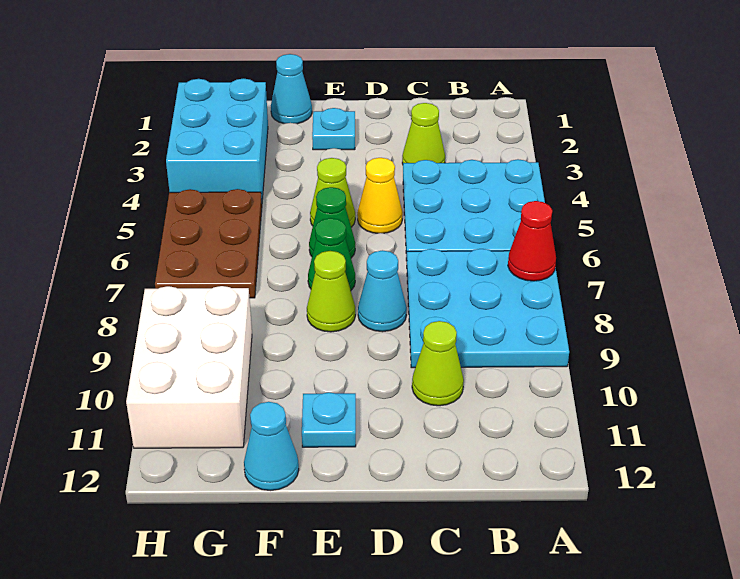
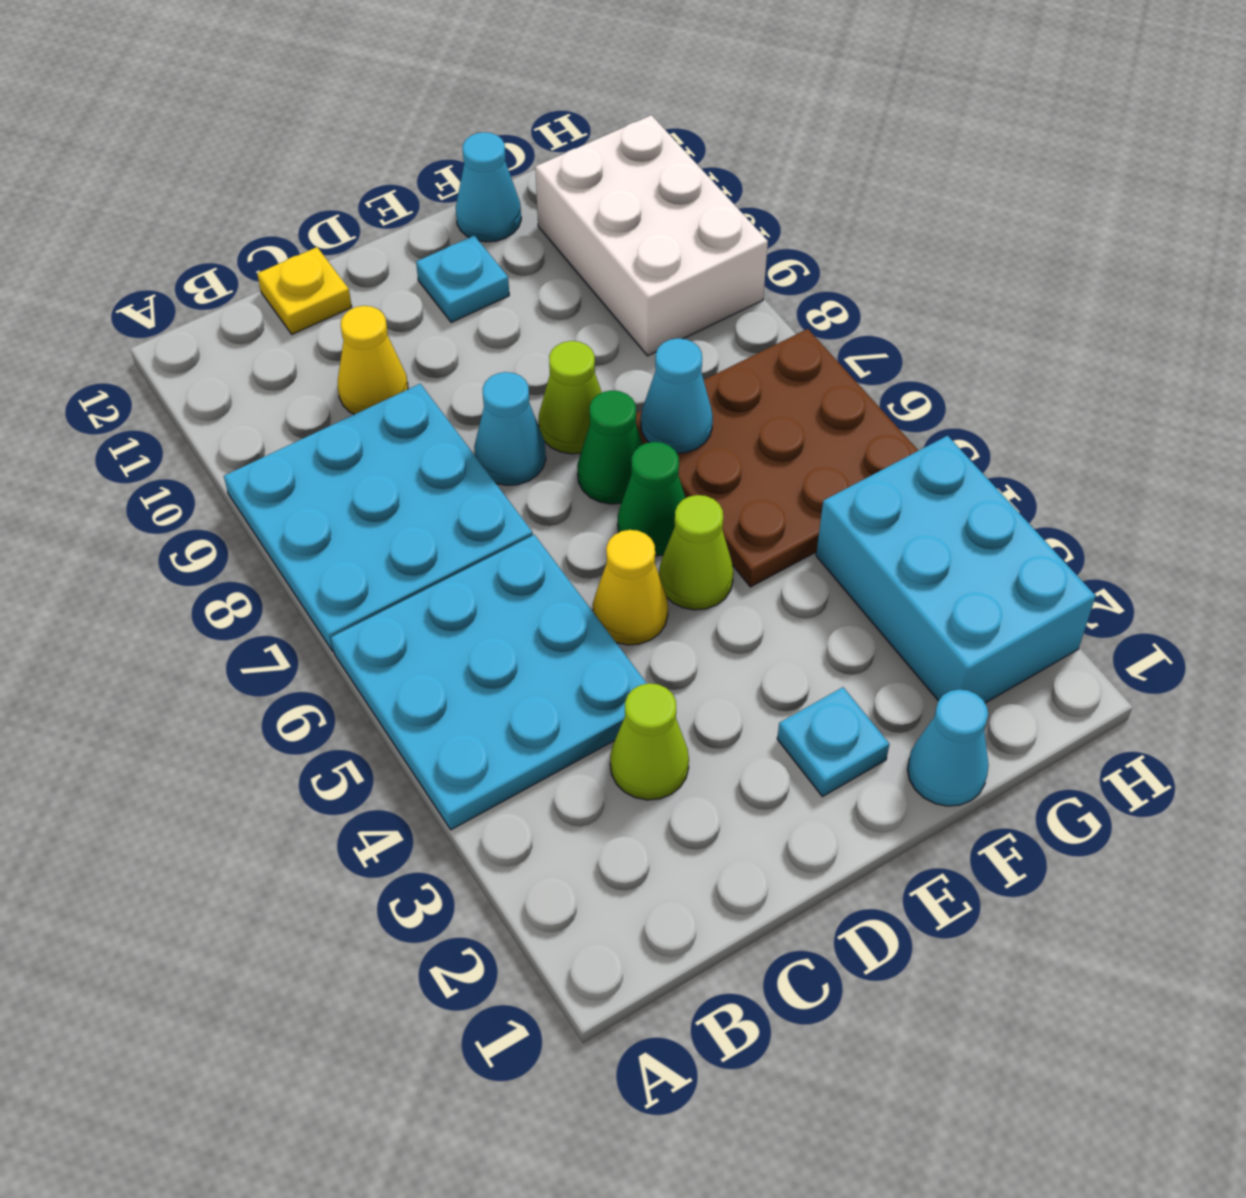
red cone A7 level 2 -> none
lime cone C10 level 1 -> yellow cone C10 level 1
none -> yellow plate C12 level 1
none -> cyan cone F7 level 2
brown plate G5:H7 level 1 -> brown plate F5:H7 level 1

